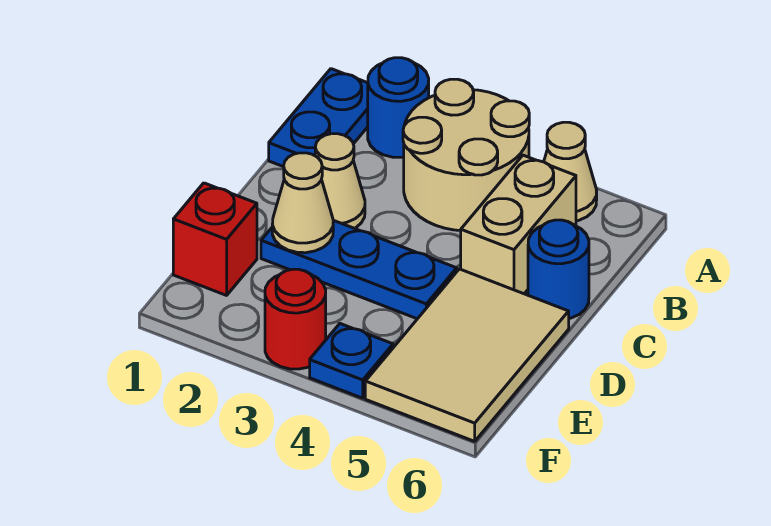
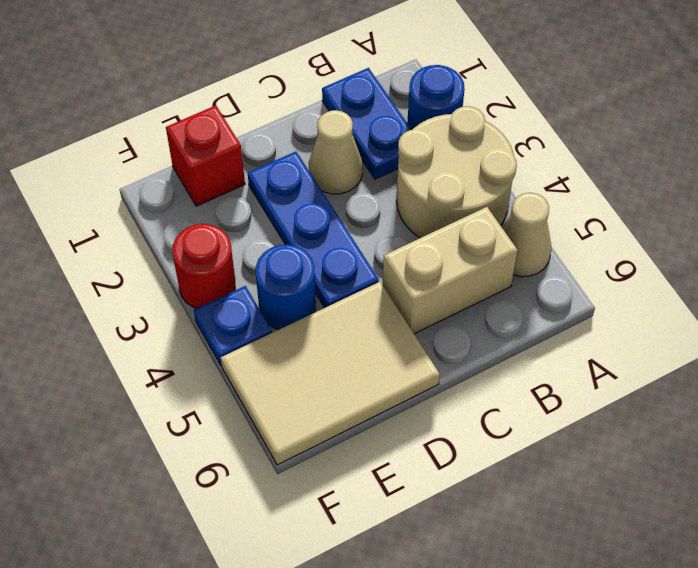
blue plate A1:B1 level 1 -> blue plate B1:B2 level 1
blue round brick C6 level 1 -> blue round brick E4 level 1
tan cone D2 level 2 -> none

